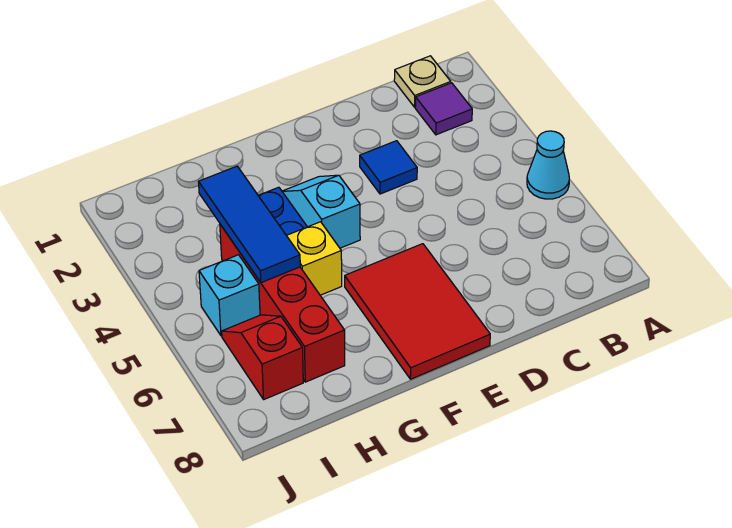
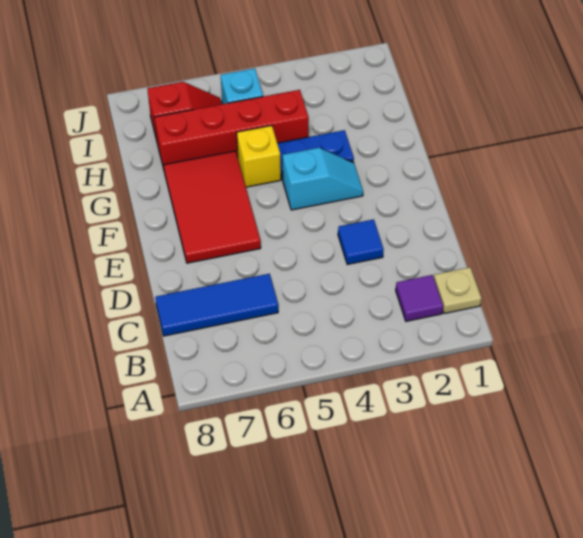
cyan cone A5 level 1 -> none
red tile E6:F8 level 1 -> red tile E6:G7 level 1
blue tile H3:H5 level 2 -> blue tile C6:C8 level 1

